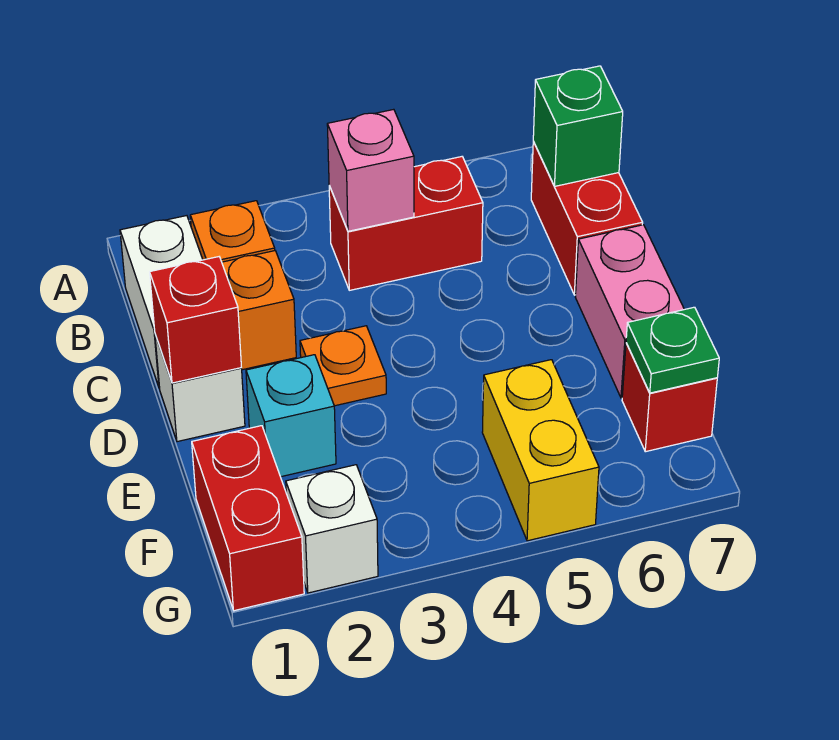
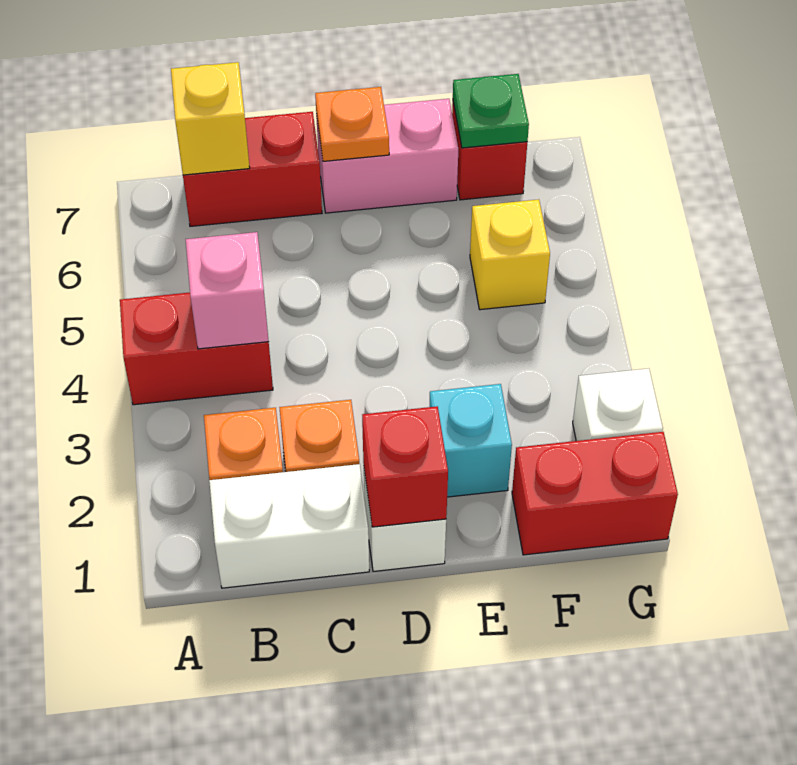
red brick B4:B5 level 1 -> red brick A4:B4 level 1
green brick B7 level 2 -> yellow brick B7 level 2
orange plate D3 level 1 -> orange plate D7 level 2
yellow brick F5:G5 level 1 -> yellow brick F5 level 1

